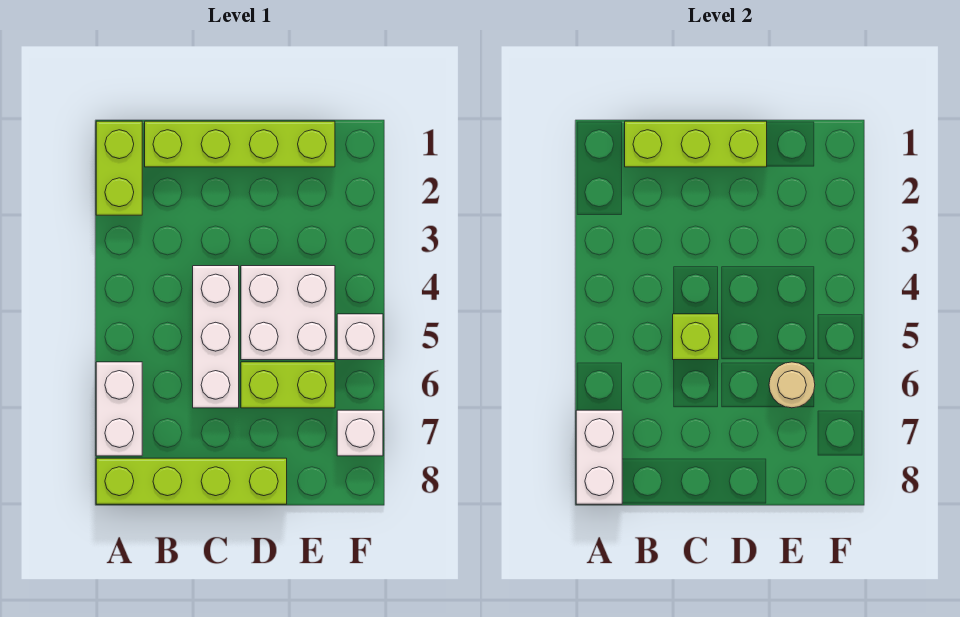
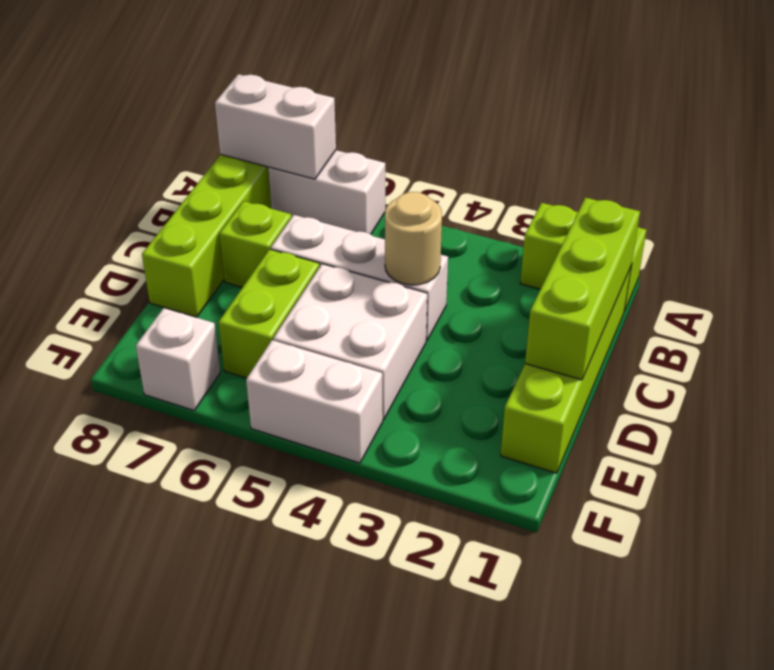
lime brick C5 level 2 -> lime brick C7 level 1
tan round brick E6 level 2 -> tan round brick C4 level 2
white brick F5 level 1 -> white brick F4:F5 level 1

